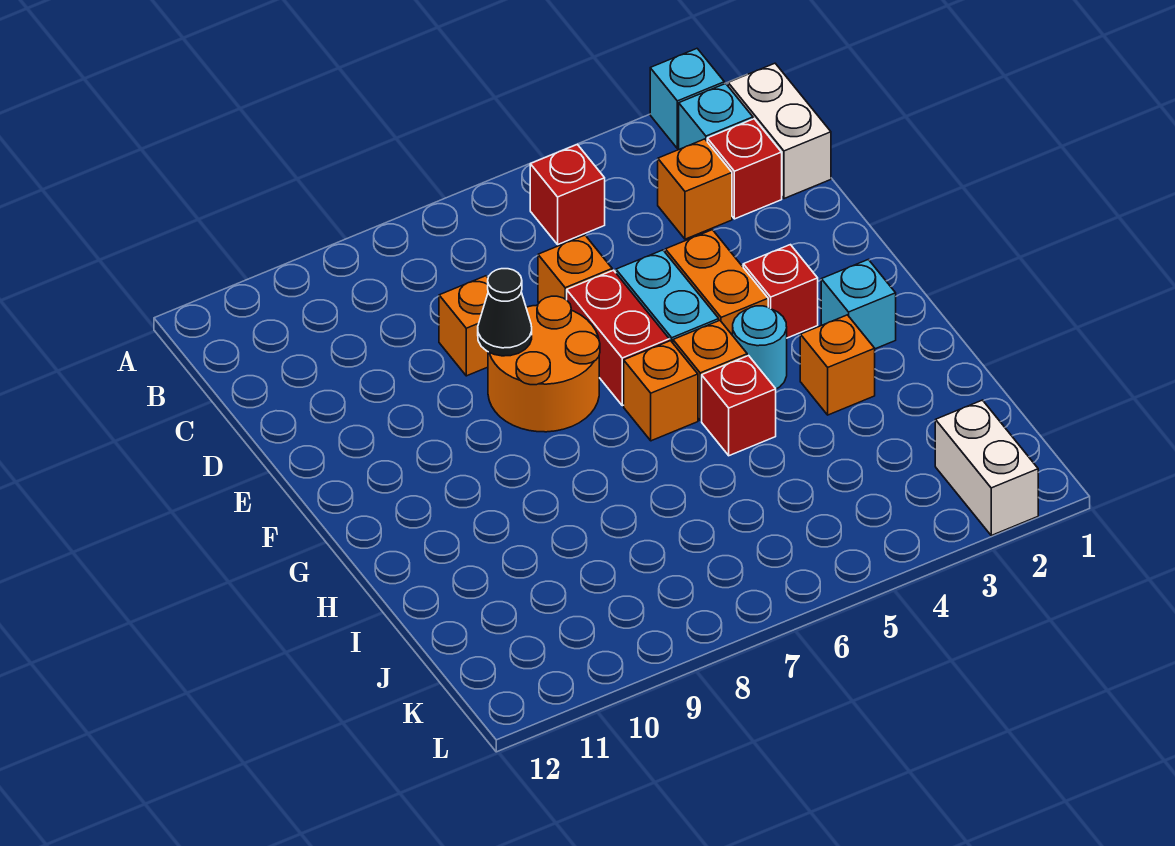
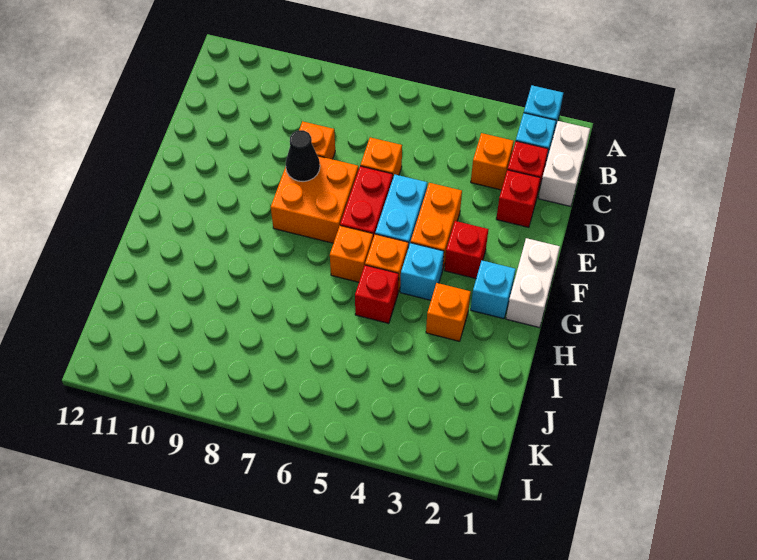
red brick B5 level 1 -> red brick D2 level 1
orange round brick E7:F8 level 1 -> orange brick E7:F8 level 1
cyan round brick G4 level 1 -> cyan brick G4 level 1
white brick K2:L2 level 1 -> white brick F1:G1 level 1

